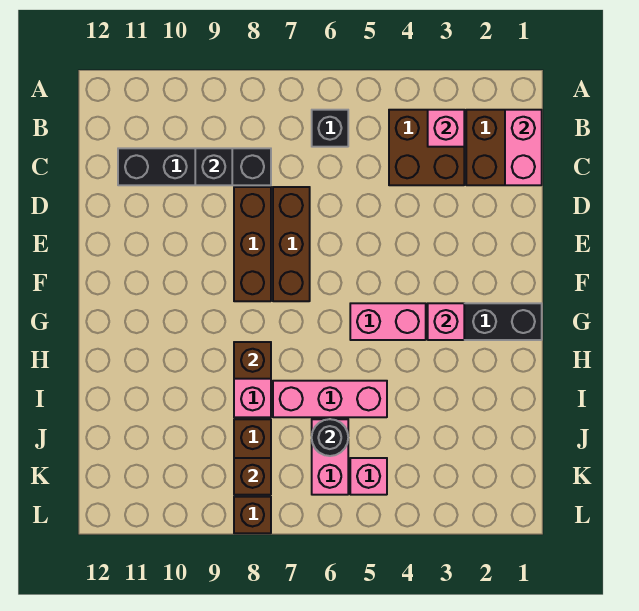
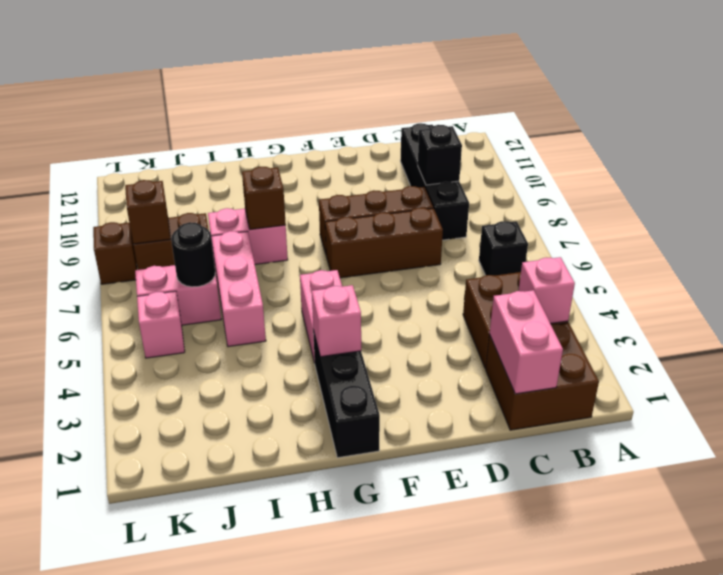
pink brick B1:C1 level 2 -> pink brick C1:C2 level 2

